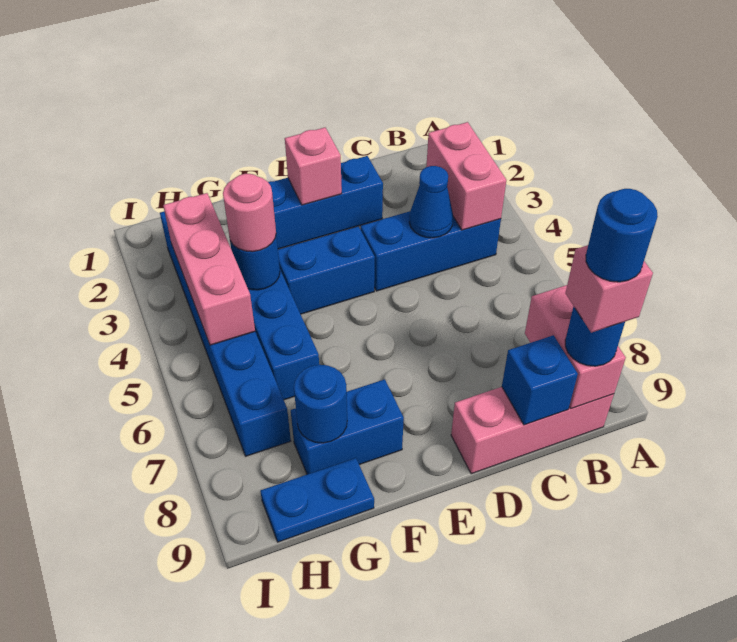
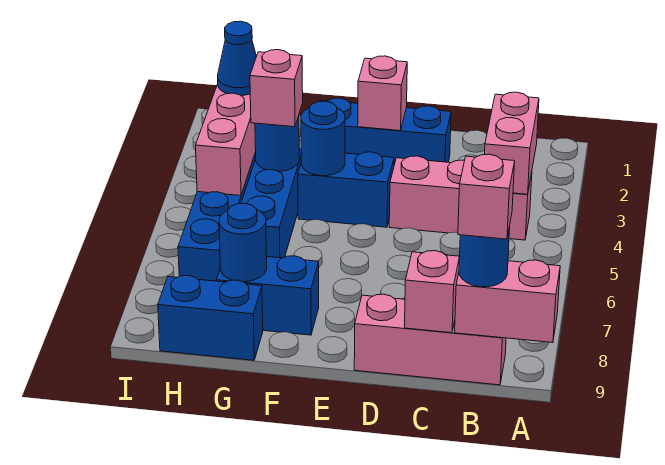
blue brick B4:D4 level 1 -> pink brick B4:D4 level 1
pink brick B8:B9 level 2 -> pink brick A9:B9 level 2
blue round brick B9 level 5 -> blue round brick F4 level 2
blue cone C4 level 2 -> blue cone H3 level 3
blue brick C9 level 2 -> pink brick C9 level 2
pink round brick G4 level 3 -> pink brick G4 level 3
blue plate G9:H9 level 1 -> blue brick G9:H9 level 1

